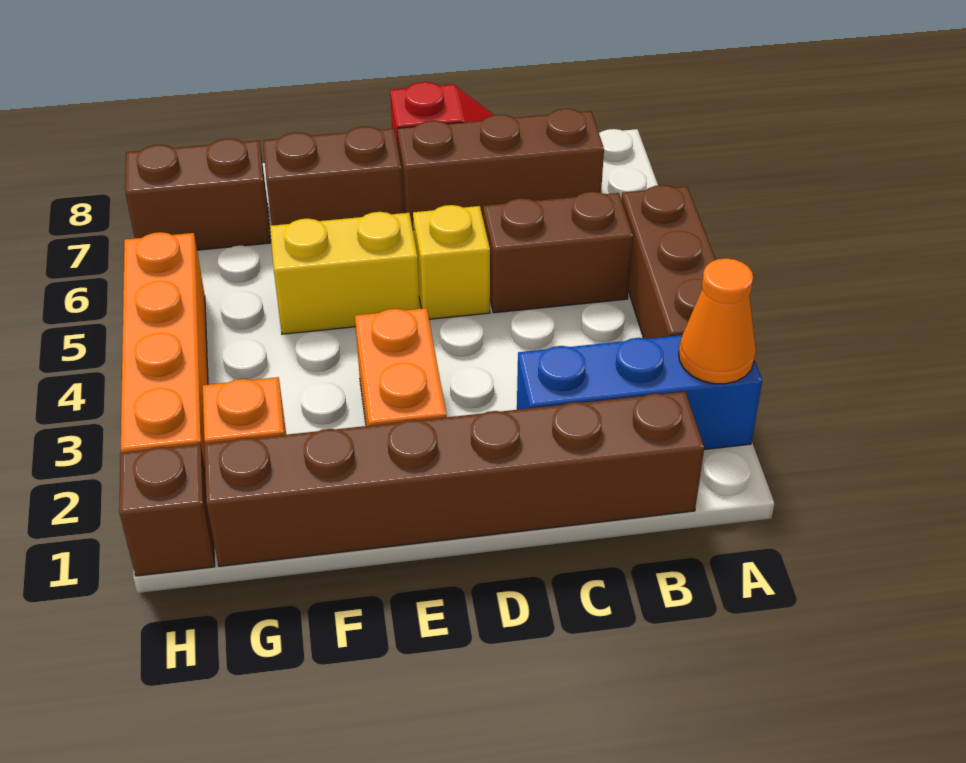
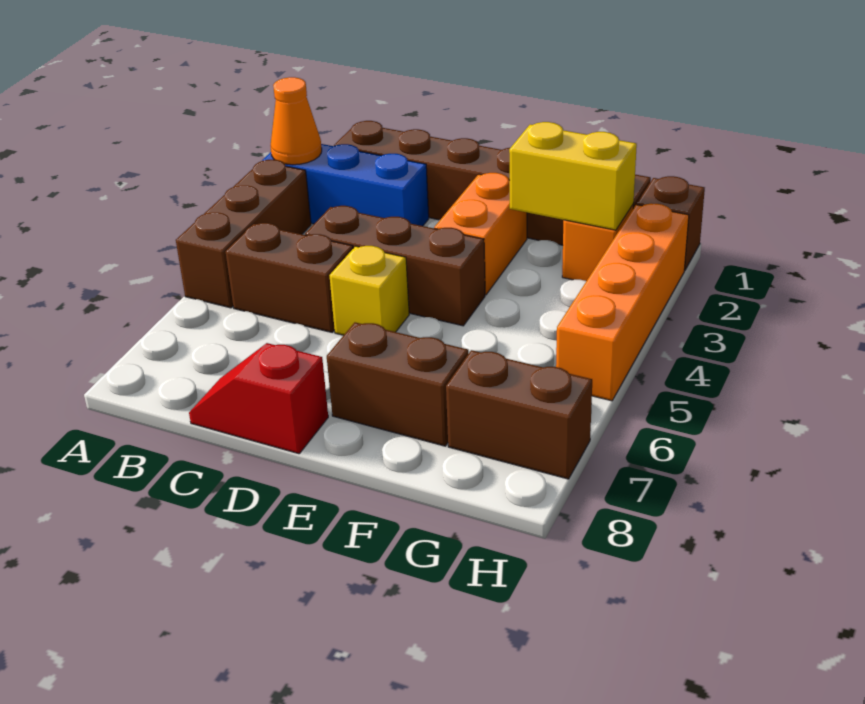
brown brick B7:D7 level 1 -> brown brick C4:E4 level 1
yellow brick E5:F5 level 1 -> yellow brick F2:G2 level 2

